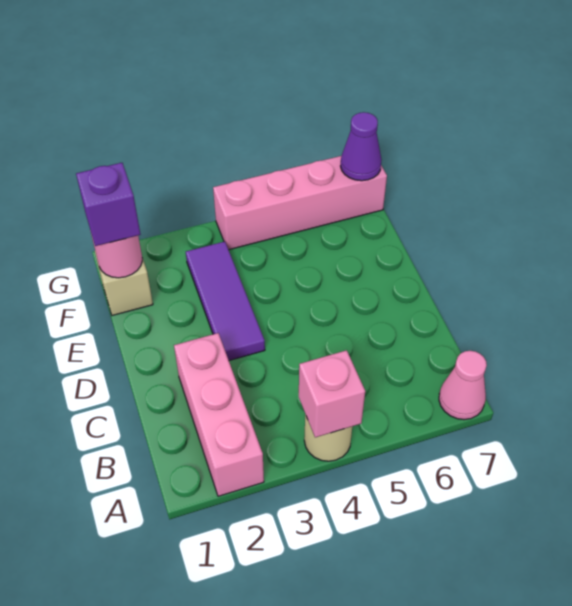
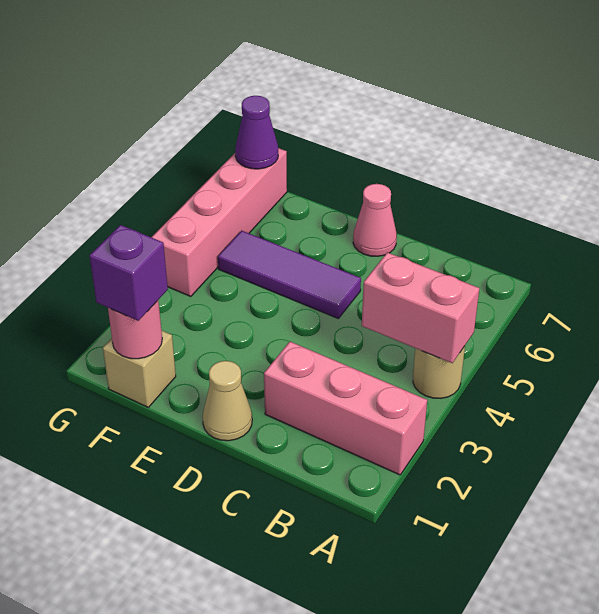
pink brick A4 level 2 -> pink brick A4:B4 level 2
pink cone A7 level 1 -> pink cone D7 level 1
none -> tan cone D1 level 1
purple tile D3:F3 level 1 -> purple tile D5:F5 level 1

